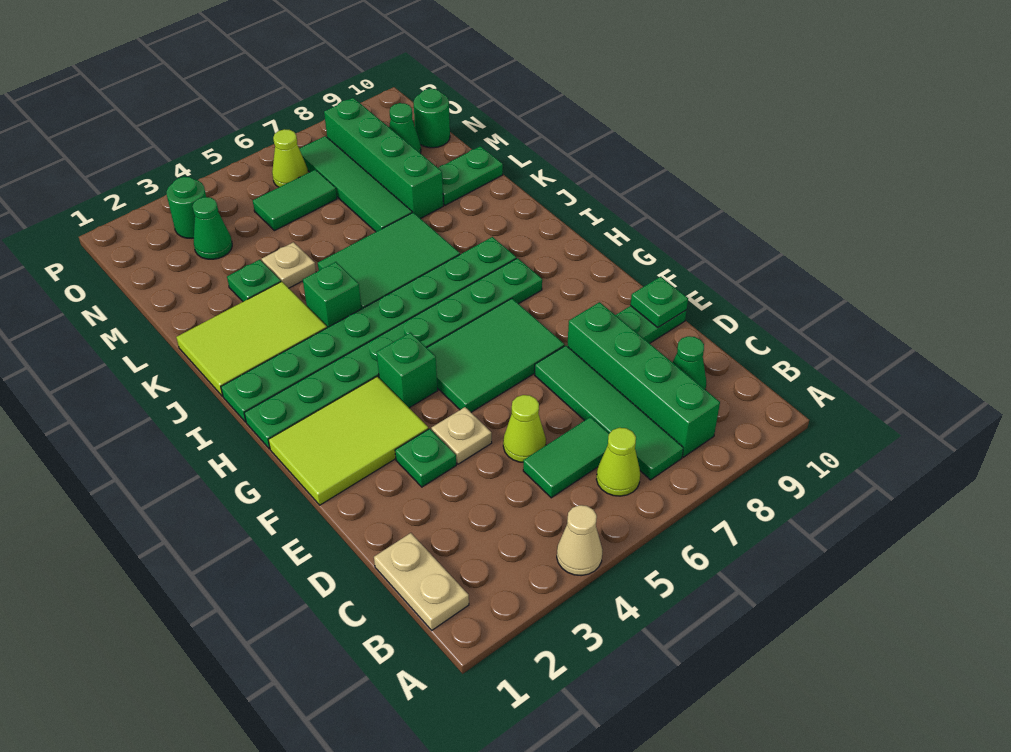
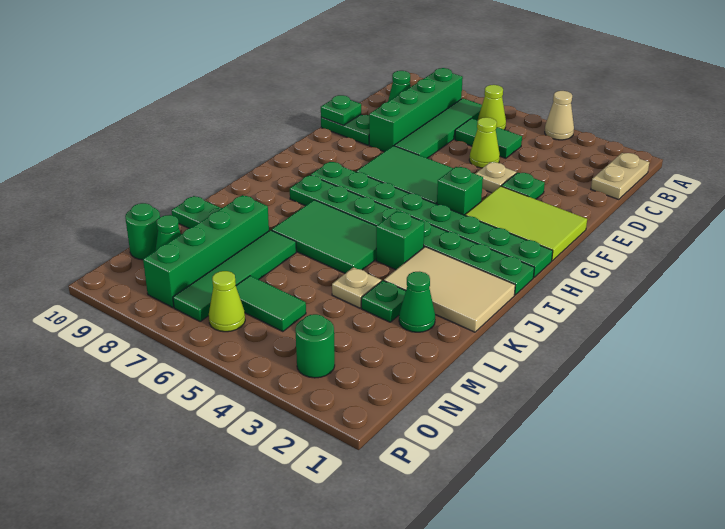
lime tile J1:K3 level 1 -> tan tile J1:K3 level 1
green cone N3 level 1 -> green cone L2 level 1

